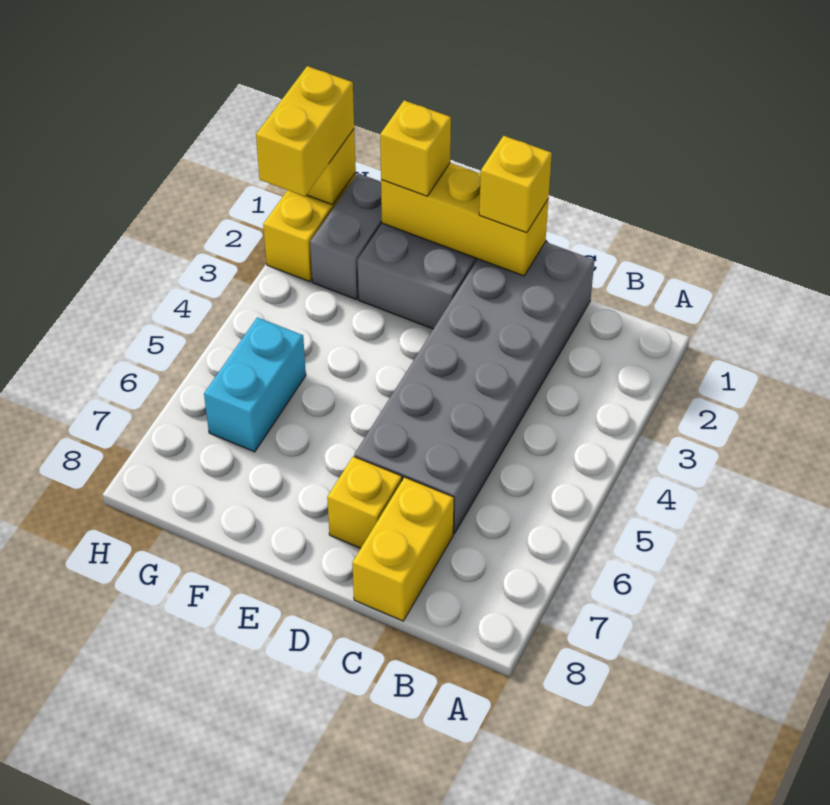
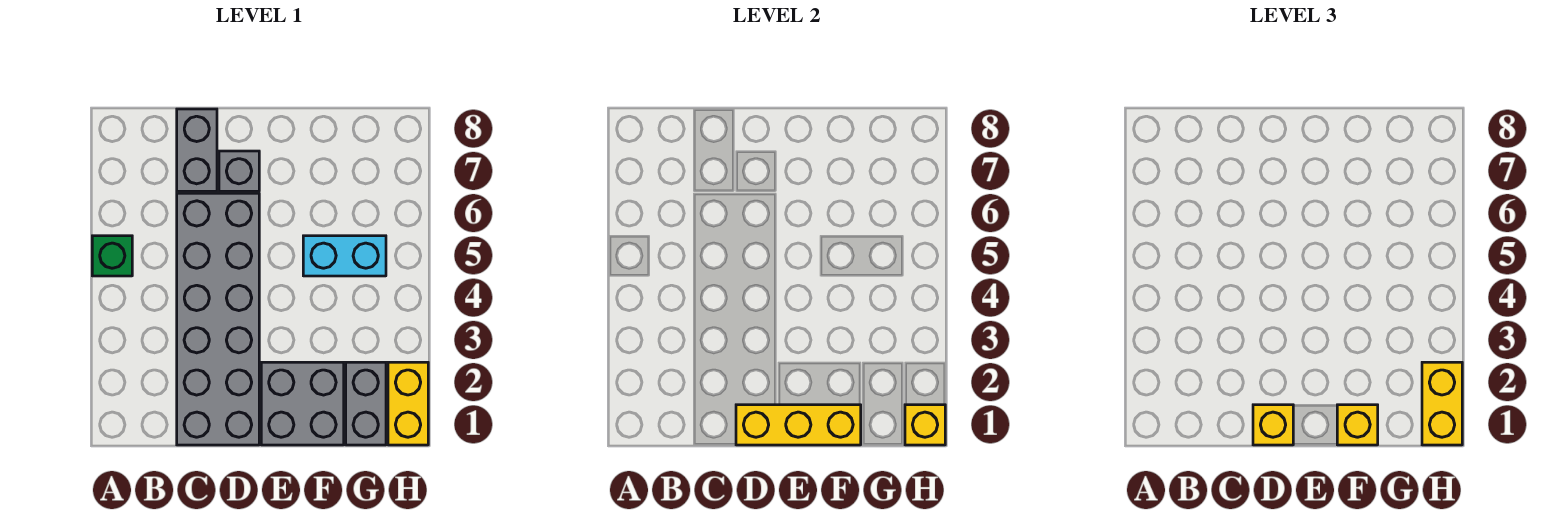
none -> green brick A5 level 1
yellow brick C7:C8 level 1 -> grey brick C7:C8 level 1
yellow brick D7 level 1 -> grey brick D7 level 1
cyan brick G5:G6 level 1 -> cyan brick F5:G5 level 1

